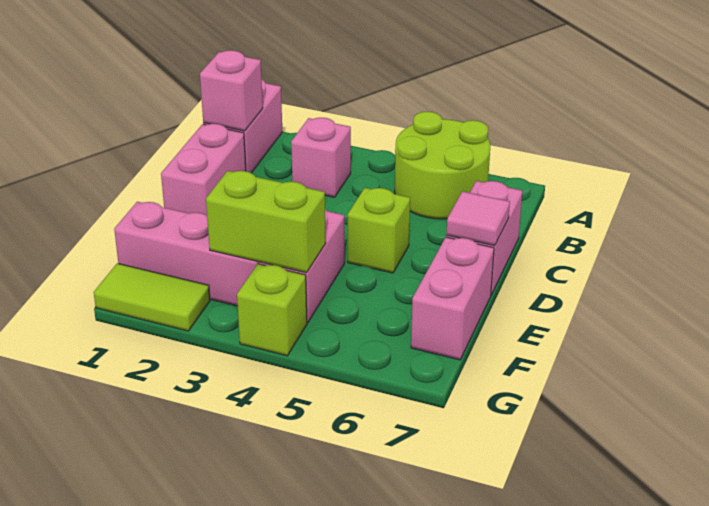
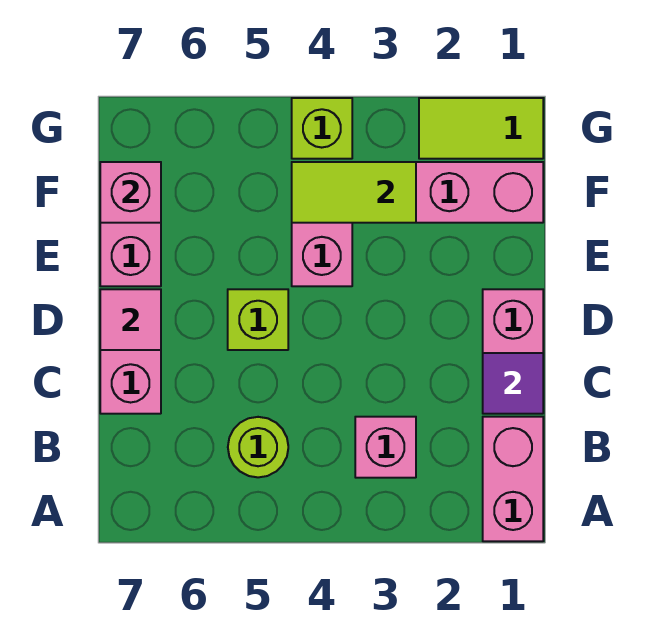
lime round brick A5:B6 level 1 -> lime round brick B5 level 1
pink brick B1 level 2 -> pink brick F7 level 2
none -> purple tile C1 level 2
lime brick F3:F4 level 2 -> lime tile F3:F4 level 2

